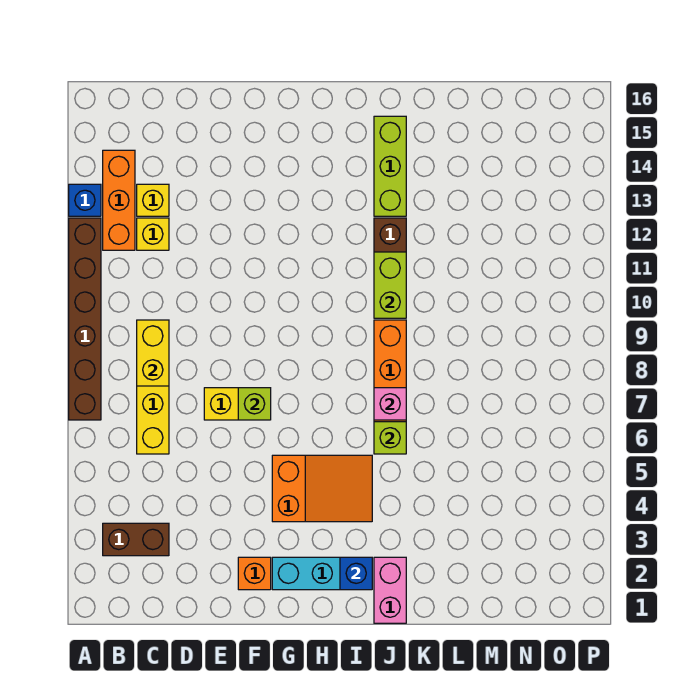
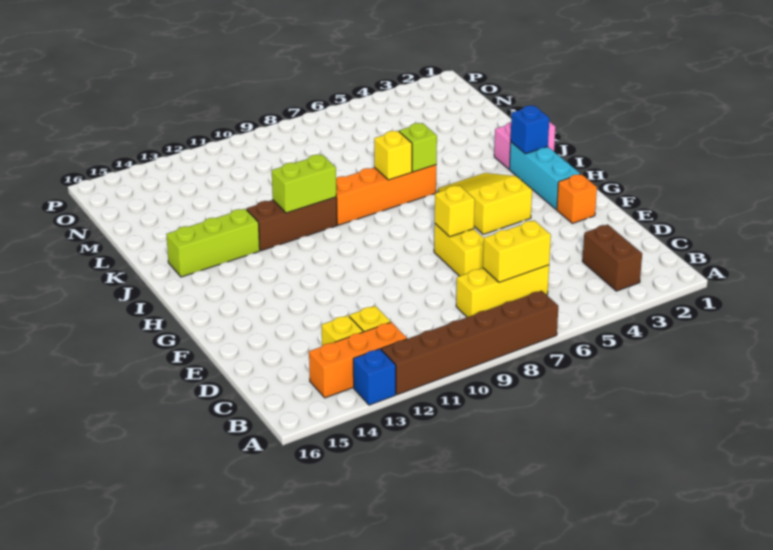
yellow brick C8:C9 level 2 -> yellow brick C6:C7 level 2
lime brick F7 level 2 -> yellow brick F7 level 2
orange slope G4:I5 level 1 top G -> yellow slope G4:I5 level 1 top G
pink brick J7 level 2 -> yellow brick J7 level 2

